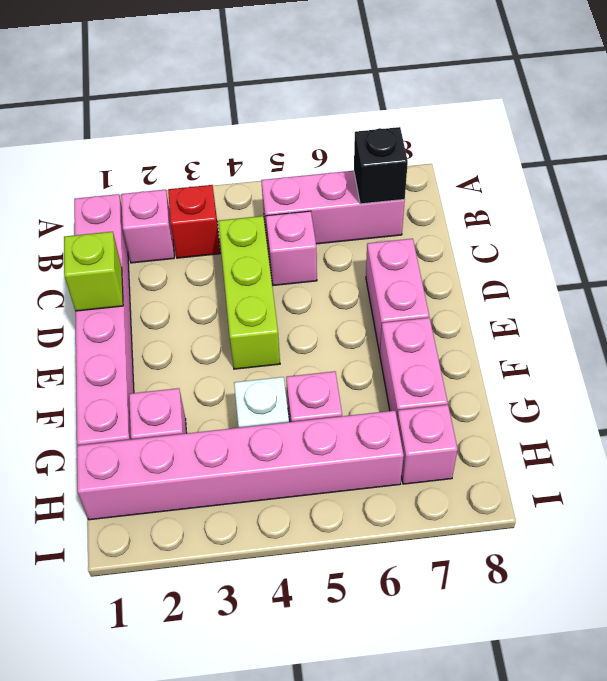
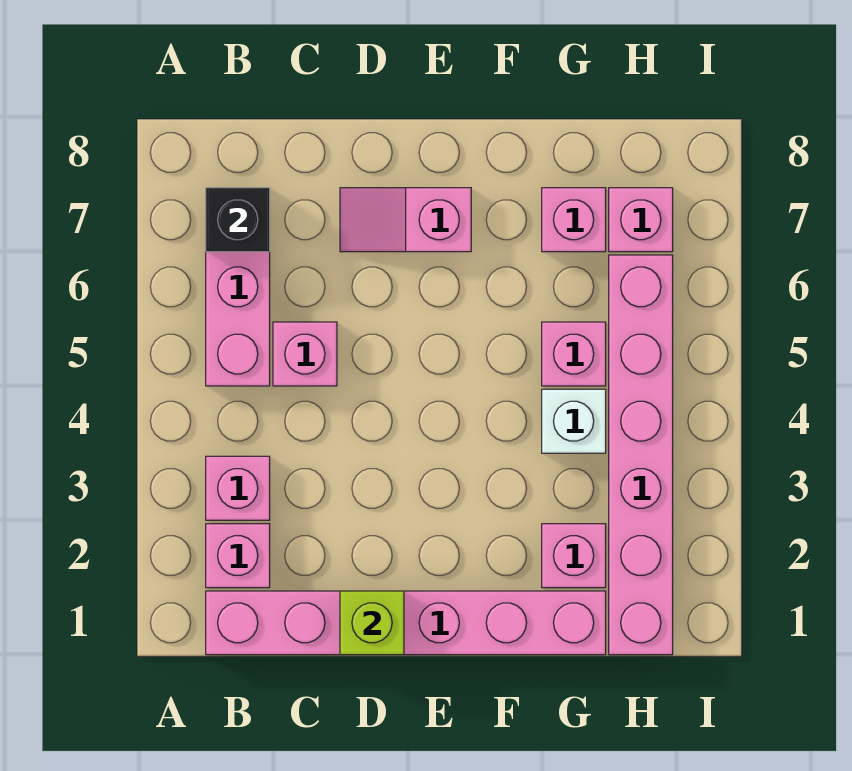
red brick B3 level 1 -> pink brick B3 level 1
lime brick C4:E4 level 1 -> none
pink brick D7:E7 level 1 -> pink slope D7:E7 level 1 top E
pink brick F7:G7 level 1 -> pink brick G7 level 1

